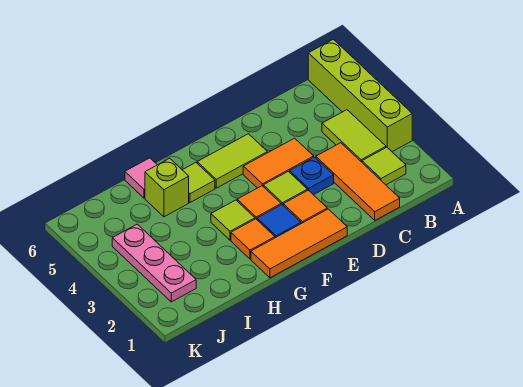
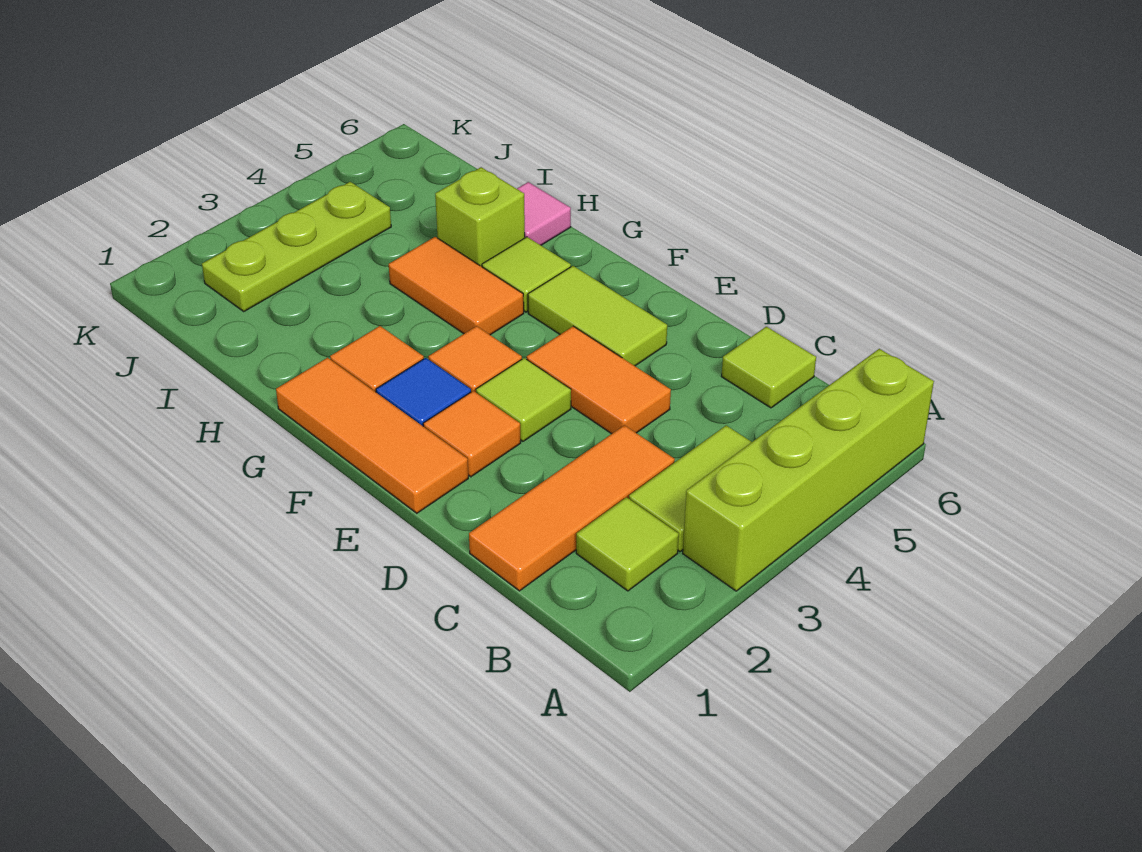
blue plate D3 level 1 -> none
lime tile G3 level 1 -> lime tile C6 level 1
none -> orange tile G4:H4 level 1
pink plate J2:J4 level 1 -> lime plate J2:J4 level 1

